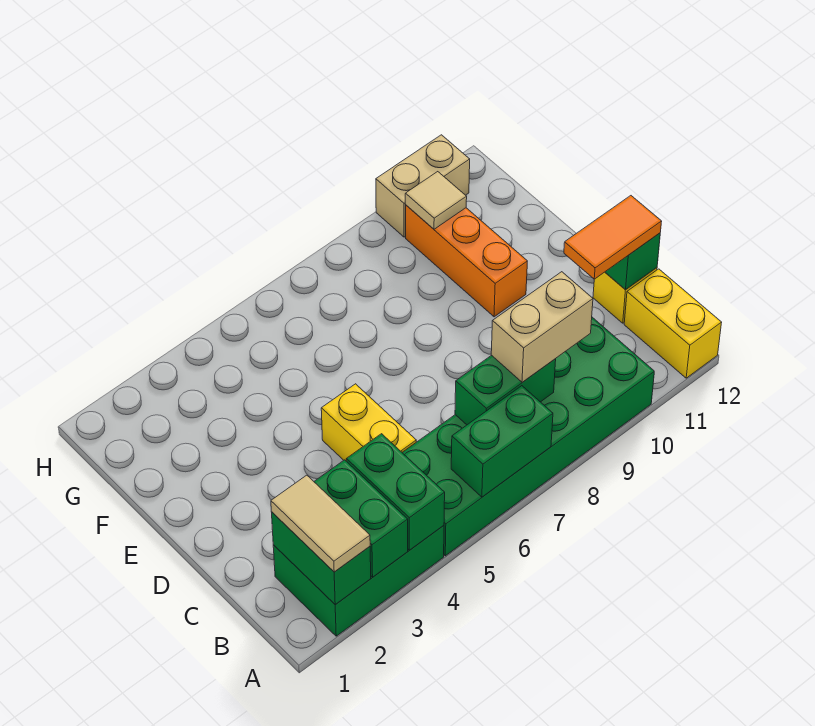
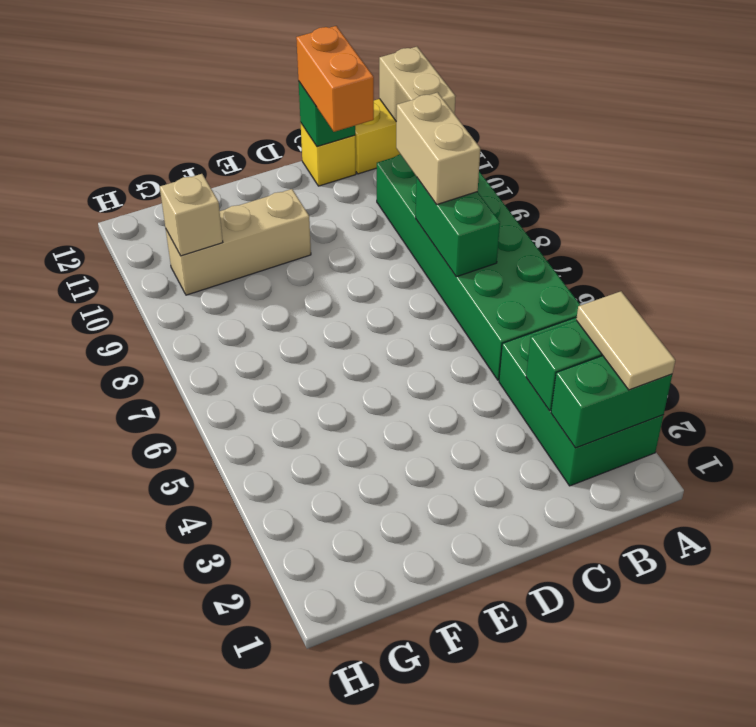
tan tile A2:B2 level 3 -> tan tile A2:A3 level 3
green brick A4:B4 level 2 -> none
green brick A6:A7 level 2 -> none
yellow brick C5:D5 level 1 -> none
orange tile C11:C12 level 3 -> orange brick C11:C12 level 3
orange brick E10:G10 level 1 -> tan brick E10:G10 level 1
tan tile G10 level 2 -> tan brick G10 level 2
tan brick H10:H11 level 1 -> tan brick A11:A12 level 2

